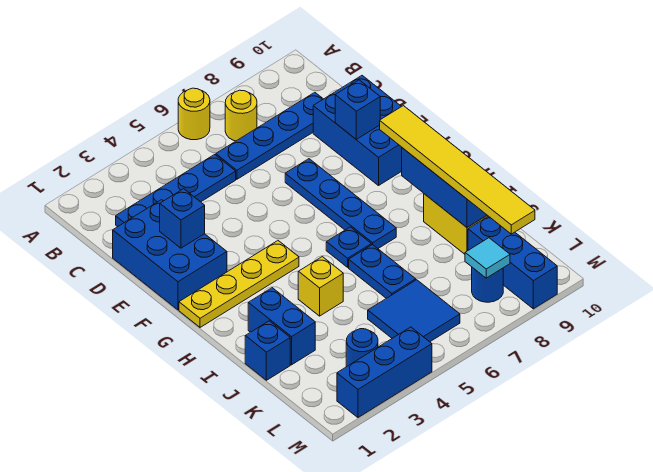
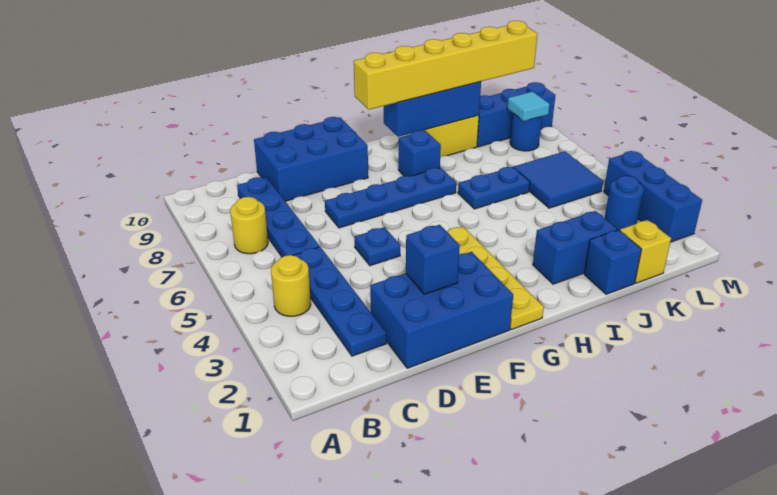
yellow round brick A6 level 1 -> yellow round brick B4 level 1
blue brick E9 level 2 -> blue brick H8 level 1
yellow tile G9:L9 level 3 -> yellow brick G9:L9 level 3
blue plate H6 level 1 -> blue plate E5 level 1
yellow brick I4 level 1 -> yellow brick K1 level 1

